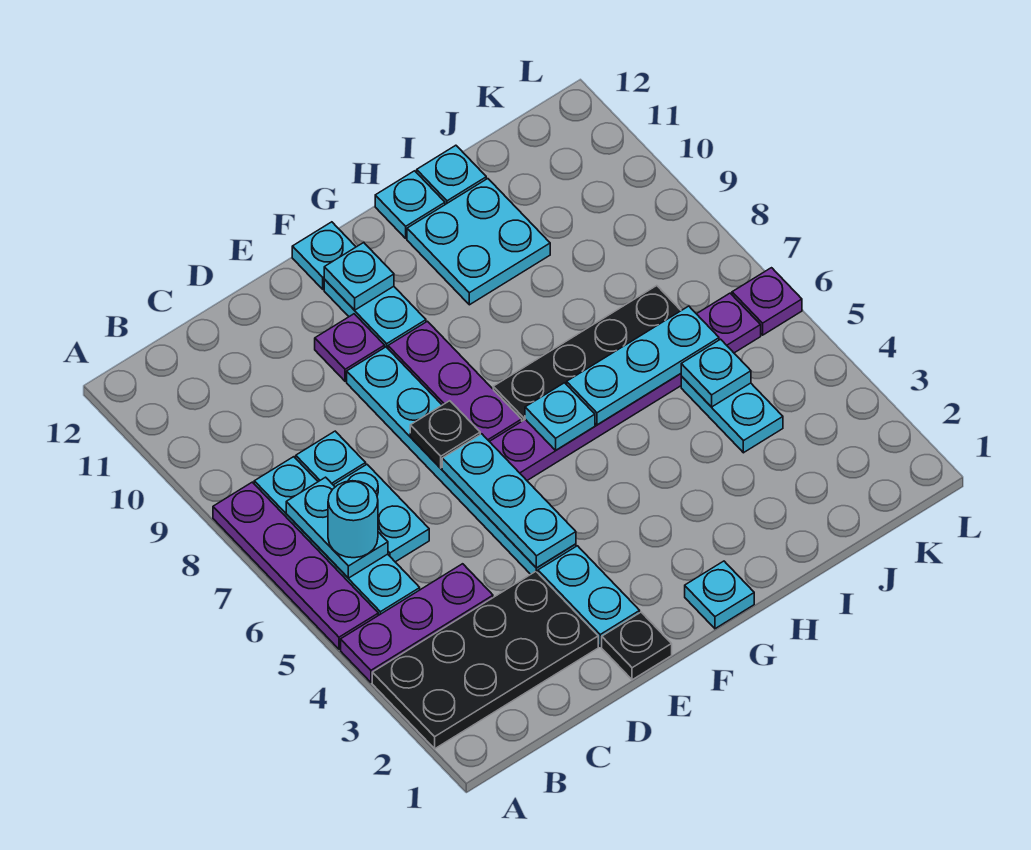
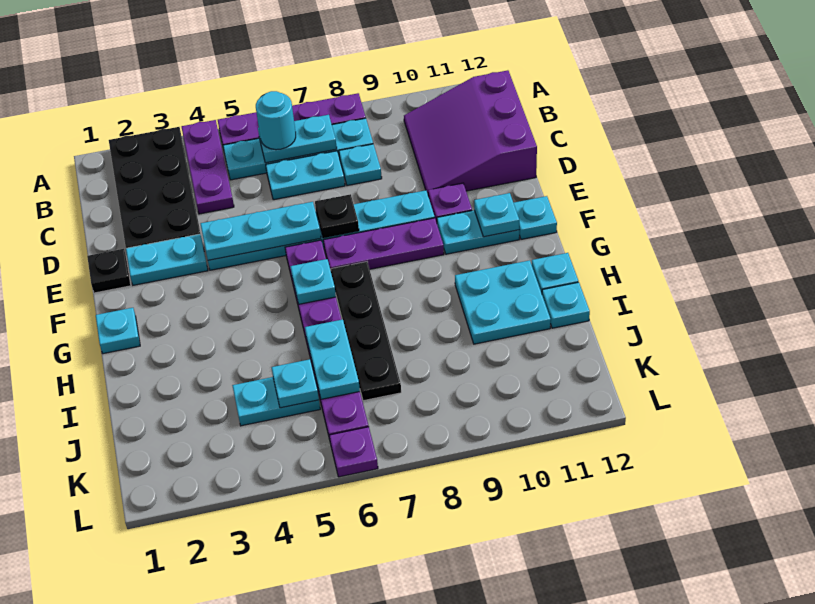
none -> purple slope B10:D12 level 1 top 12
cyan plate H6:J6 level 2 -> cyan plate I6:J6 level 2

